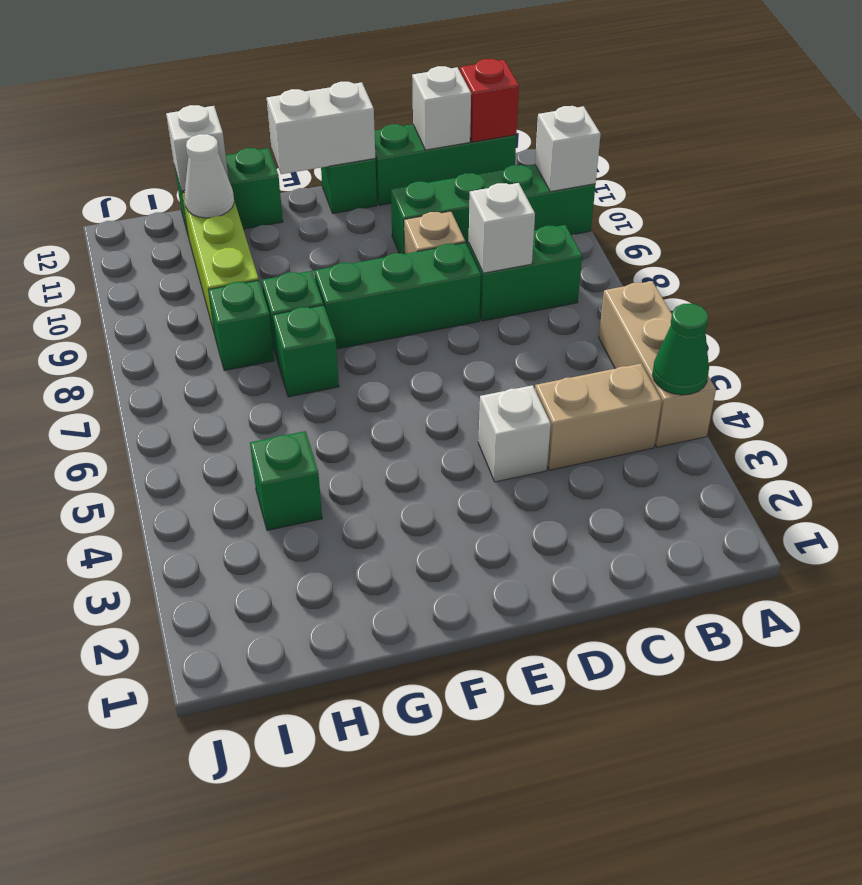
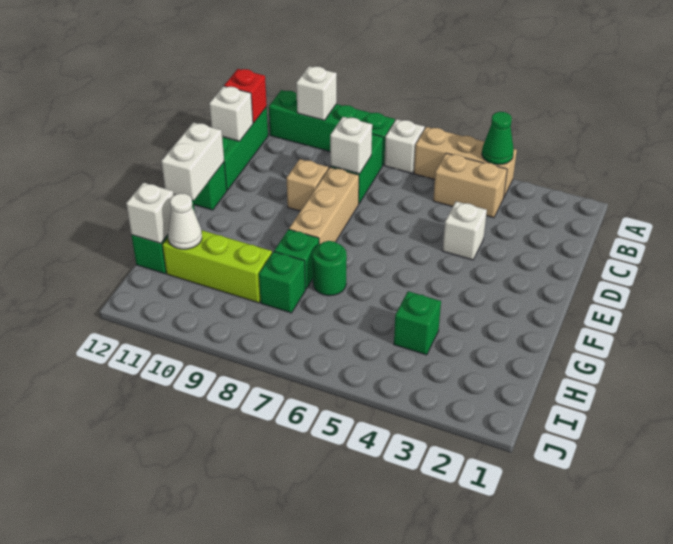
none -> white brick A7 level 1
green brick A10:D10 level 1 -> green brick A8:A11 level 1
tan brick B4:C4 level 1 -> tan brick B4:B5 level 1
green brick D8:F8 level 1 -> tan brick D8:F8 level 1
green brick G7 level 1 -> green round brick G7 level 1

